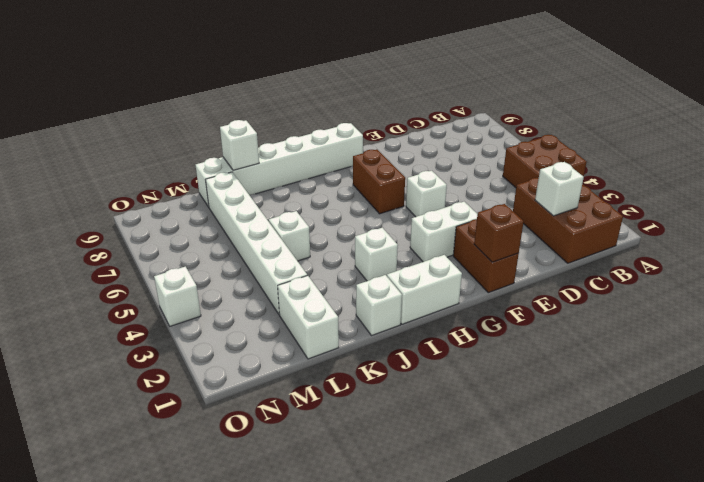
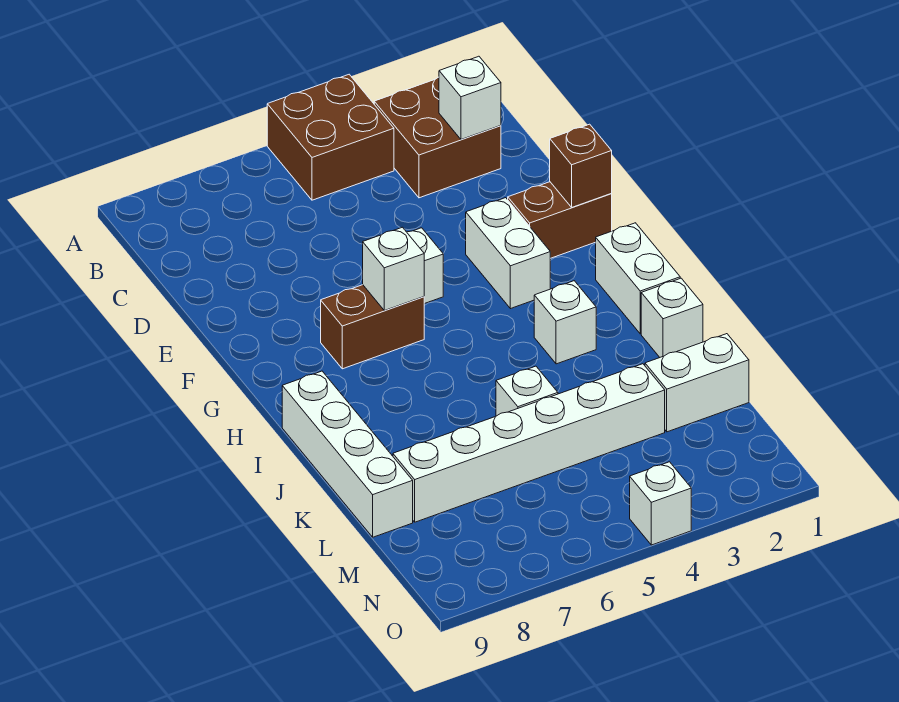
brown brick B1:C3 level 1 -> brown brick B2:C3 level 1
white brick G9:L9 level 1 -> white brick I9:L9 level 1
white brick K9 level 2 -> white brick G6 level 2

